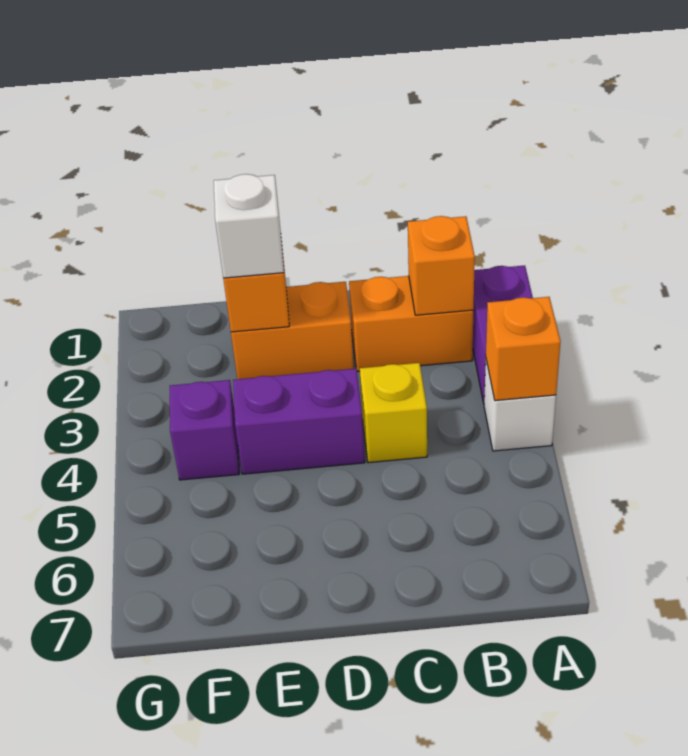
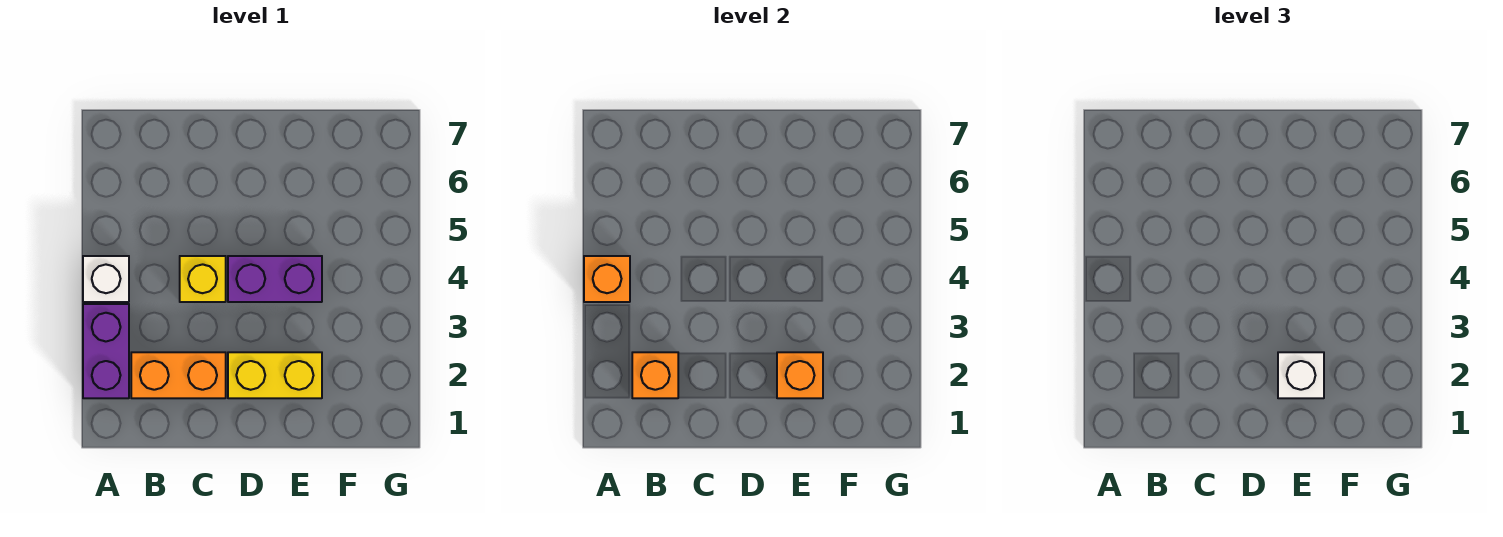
orange brick D2:E2 level 1 -> yellow brick D2:E2 level 1
purple brick F4 level 1 -> none

